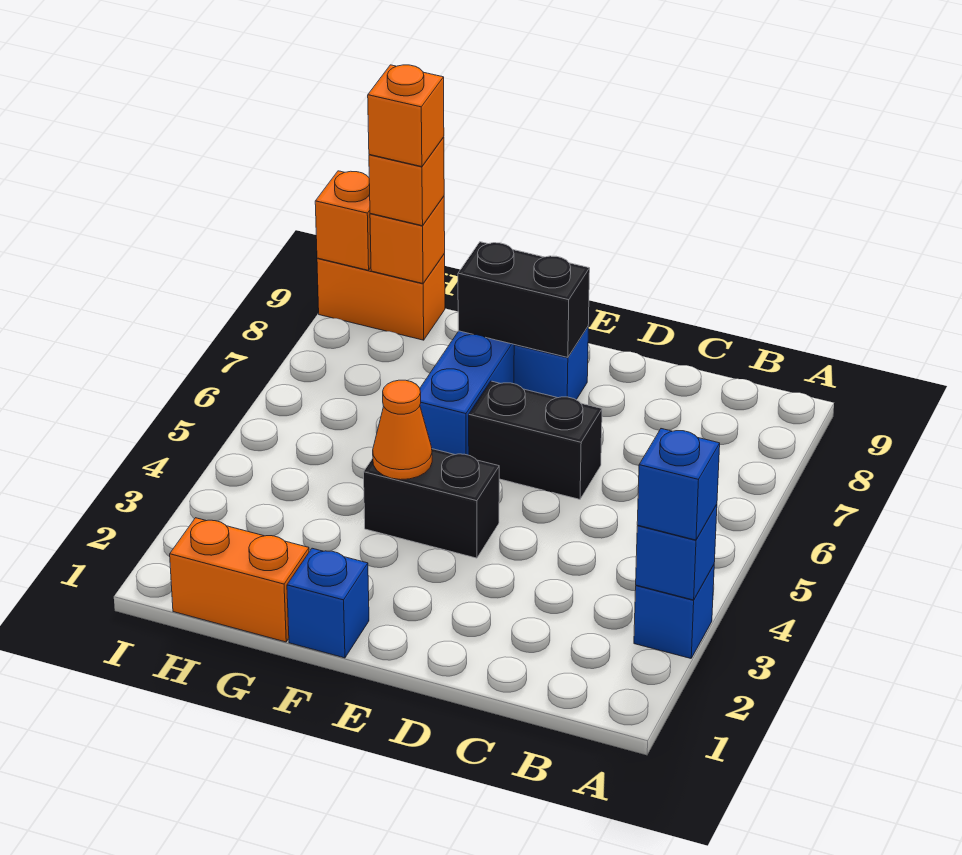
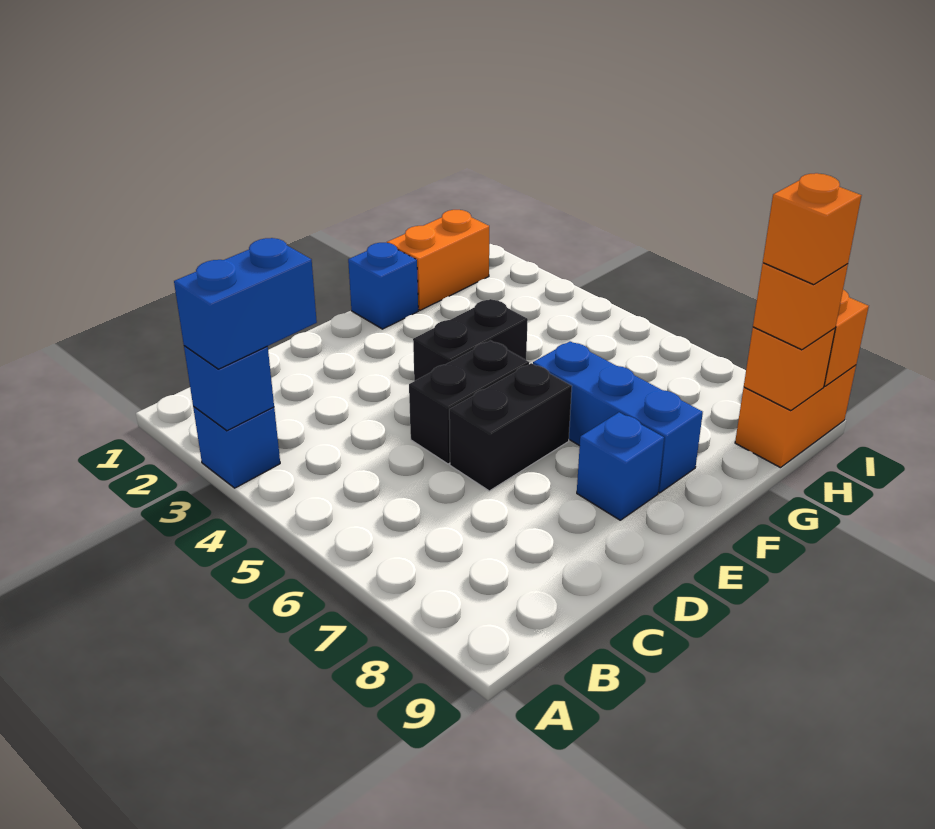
blue brick A3 level 3 -> blue brick A3:B3 level 3
black brick E8:F8 level 2 -> black brick D5:E5 level 1
orange cone F4 level 2 -> none

